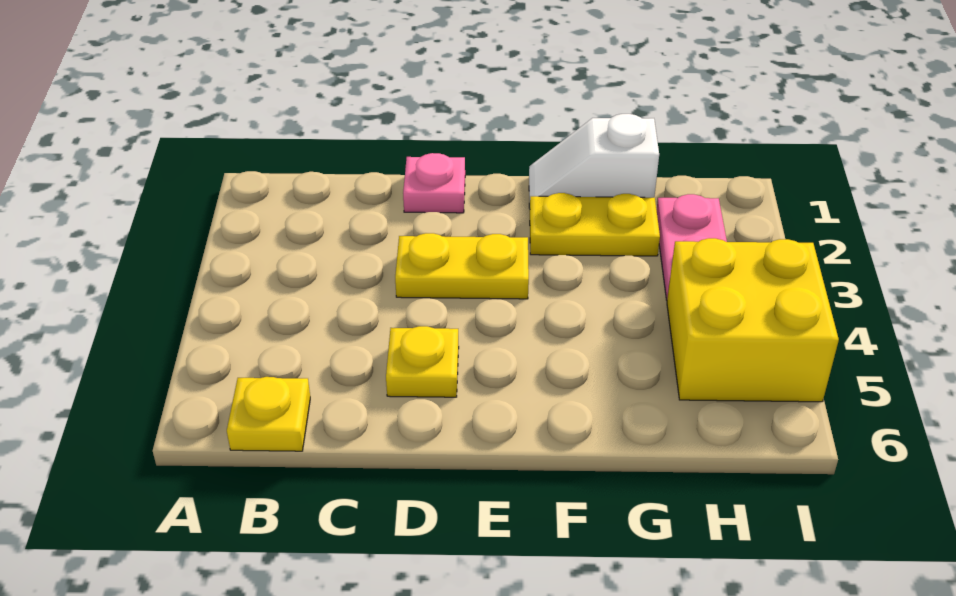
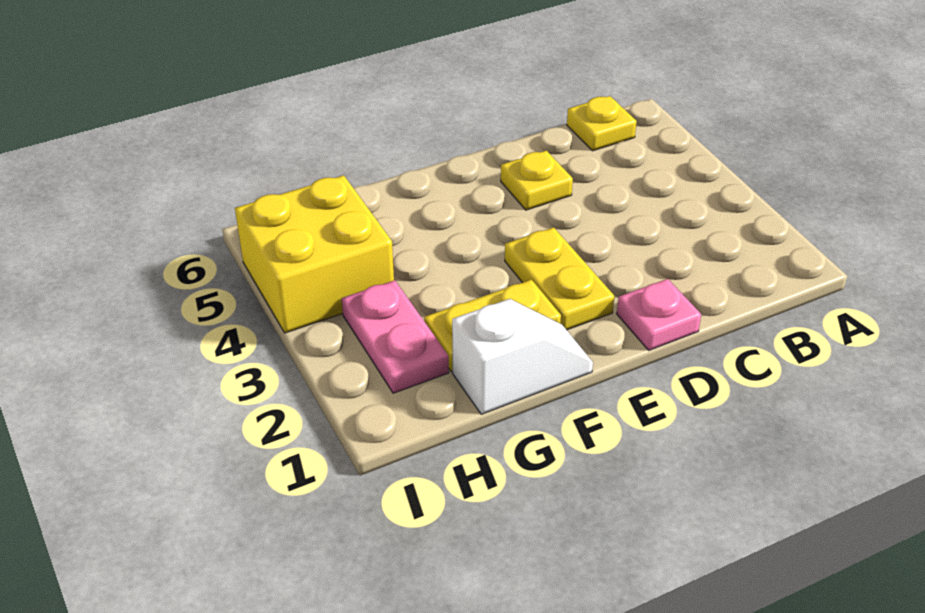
yellow plate D3:E3 level 1 -> yellow plate E2:E3 level 1

